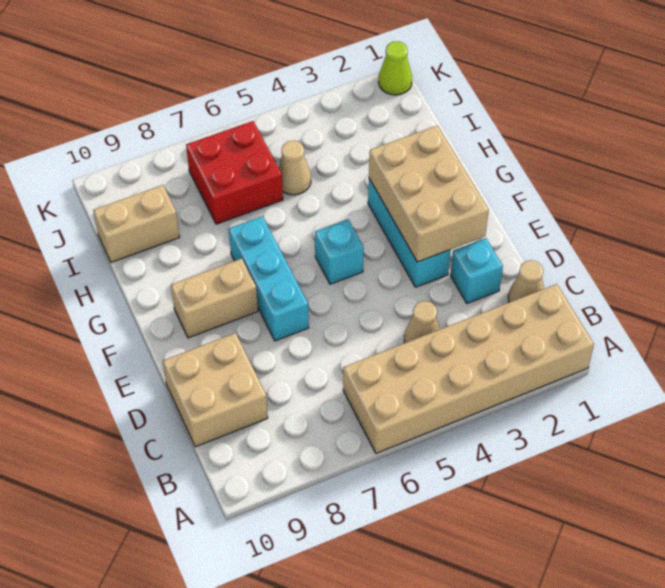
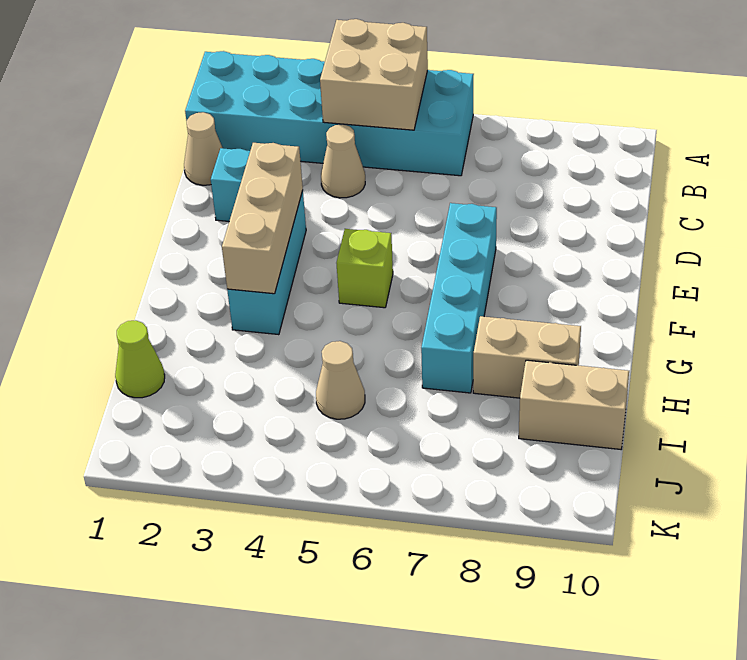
tan brick A1:B6 level 1 -> cyan brick A1:B6 level 1
tan brick C9:D10 level 1 -> tan brick A4:B5 level 2
tan brick E2:G3 level 2 -> tan brick E3:G3 level 2
cyan brick E7:G7 level 1 -> cyan brick E7:H7 level 1
cyan brick F5 level 1 -> lime brick F5 level 1
tan brick F8:F9 level 1 -> tan brick H8:H9 level 1
red brick I6:J7 level 1 -> none
lime cone K1 level 1 -> lime cone I1 level 1

